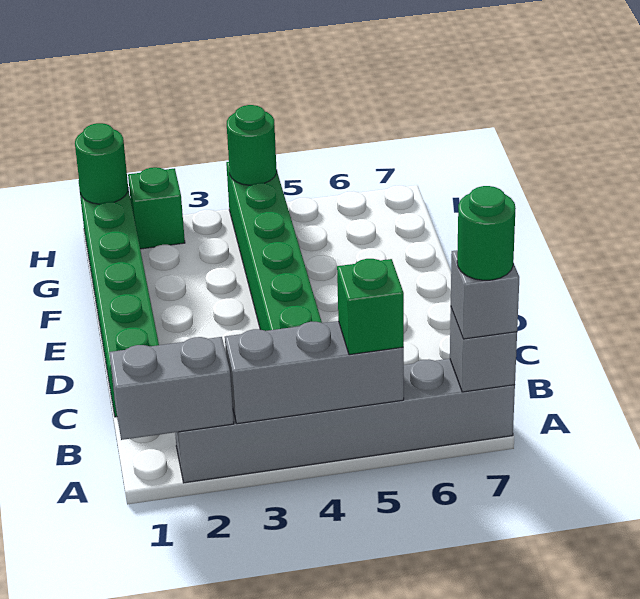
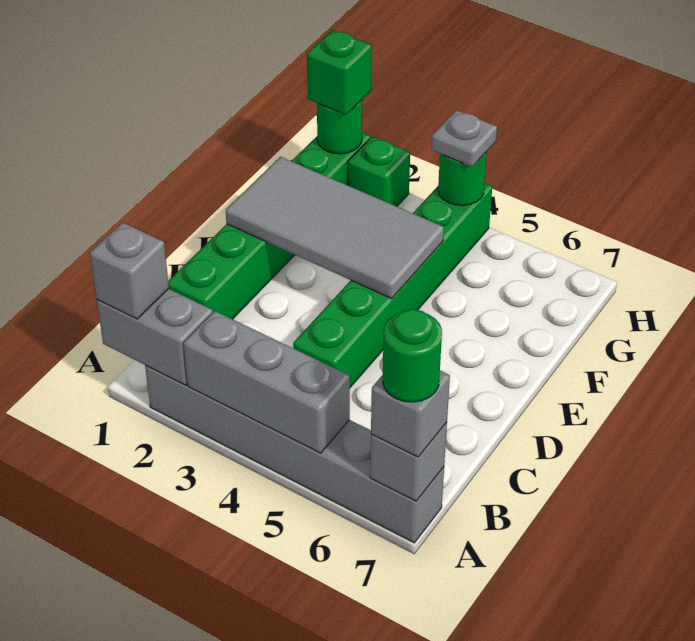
none -> grey brick A1 level 3
green brick A5 level 3 -> green brick H1 level 3
none -> grey tile E1:F4 level 2
none -> grey plate H4 level 3

